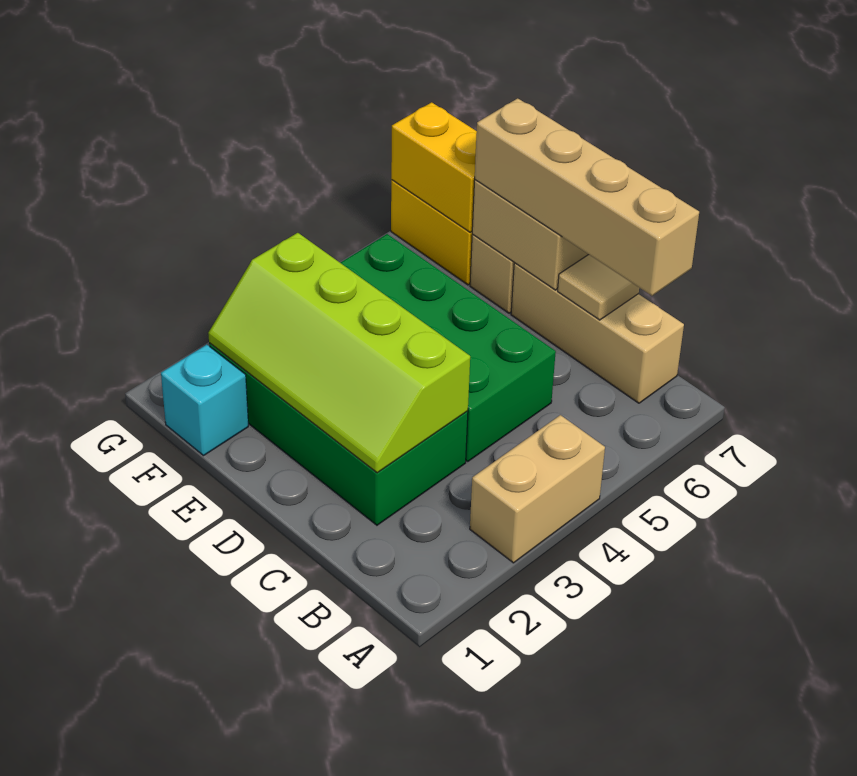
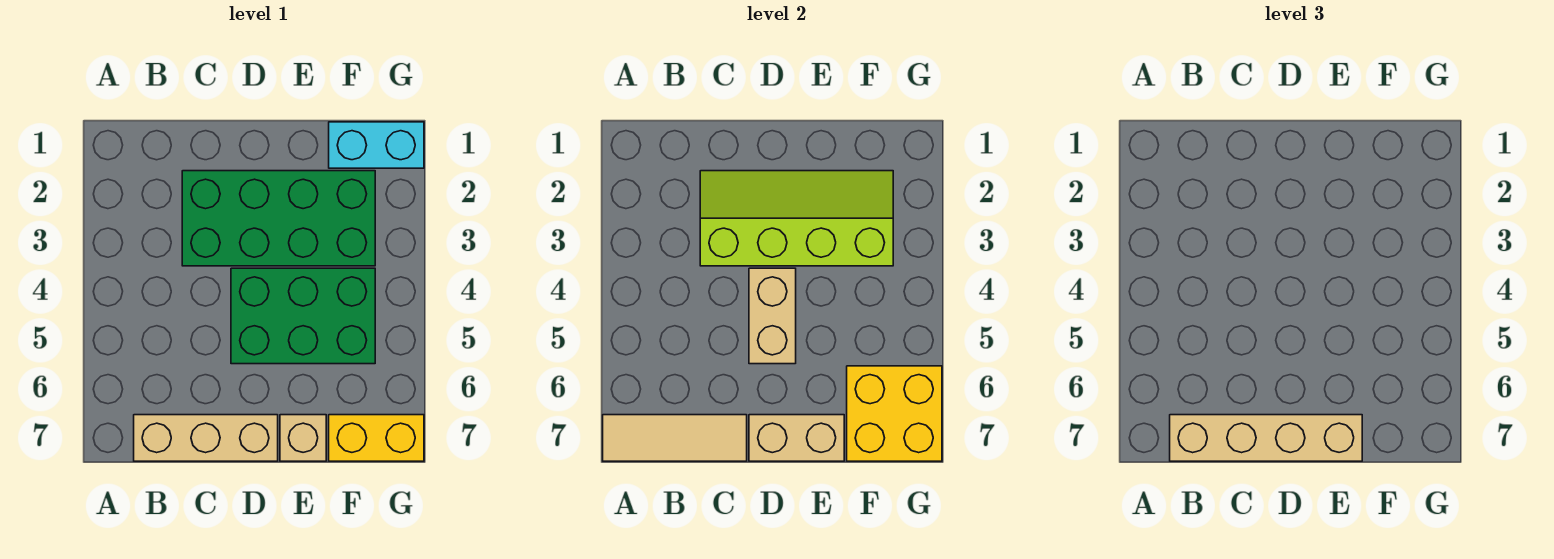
tan brick A3:A4 level 1 -> tan brick D4:D5 level 2
green brick C4:F5 level 1 -> green brick D4:F5 level 1
tan tile C7 level 2 -> tan tile A7:C7 level 2
cyan brick F1 level 1 -> cyan brick F1:G1 level 1
yellow brick F7:G7 level 2 -> yellow brick F6:G7 level 2

